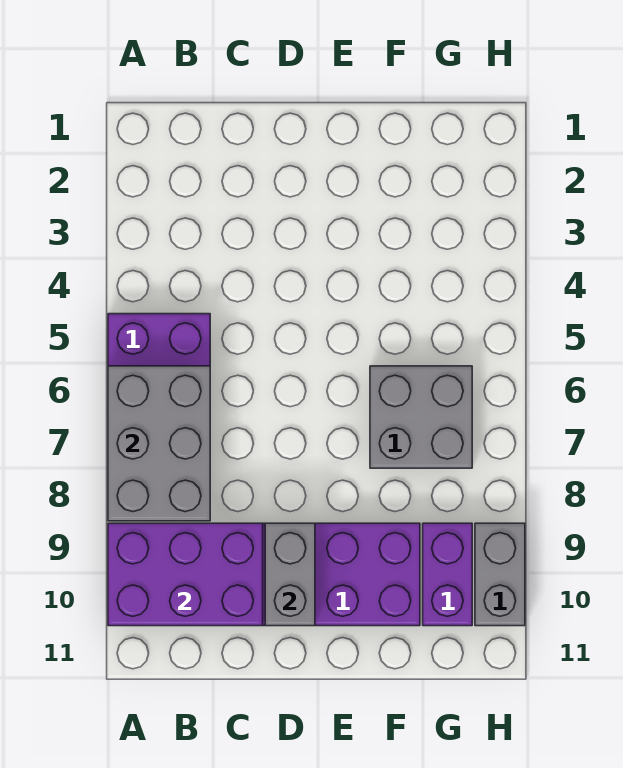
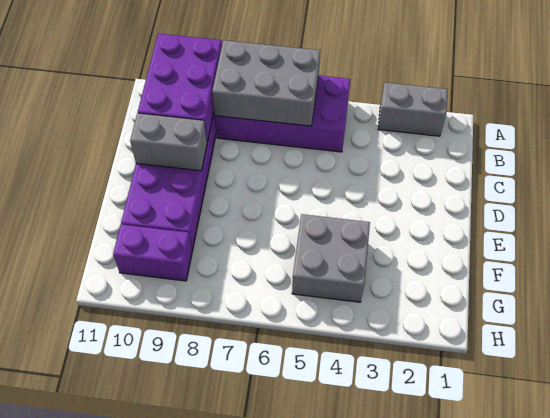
grey brick F6:G7 level 1 -> grey brick F4:G5 level 1
grey brick H9:H10 level 1 -> grey brick A2:A3 level 1

